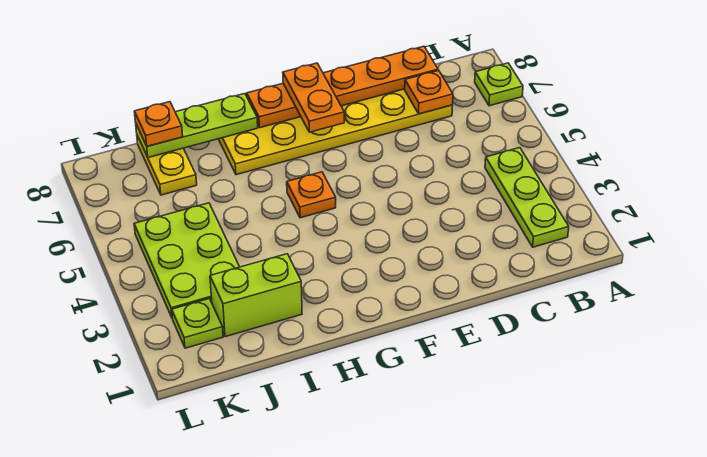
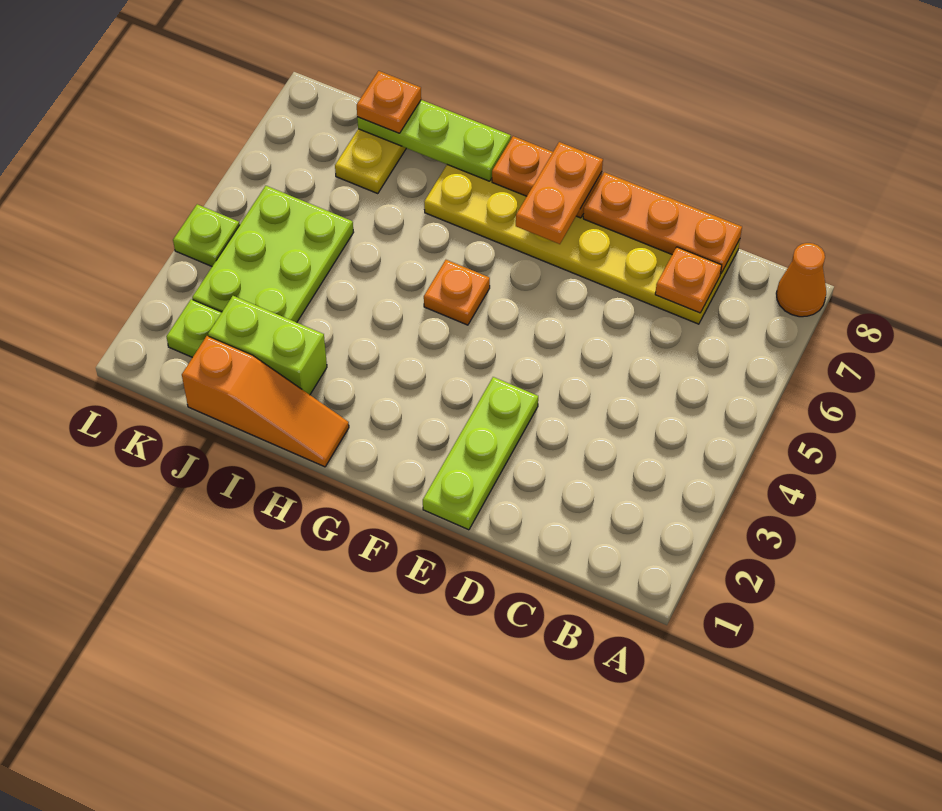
lime plate A7 level 1 -> lime plate L4 level 1
none -> orange cone A8 level 1
lime plate B2:B4 level 1 -> lime plate E1:E3 level 1
none -> orange slope H1:J1 level 1 top J

